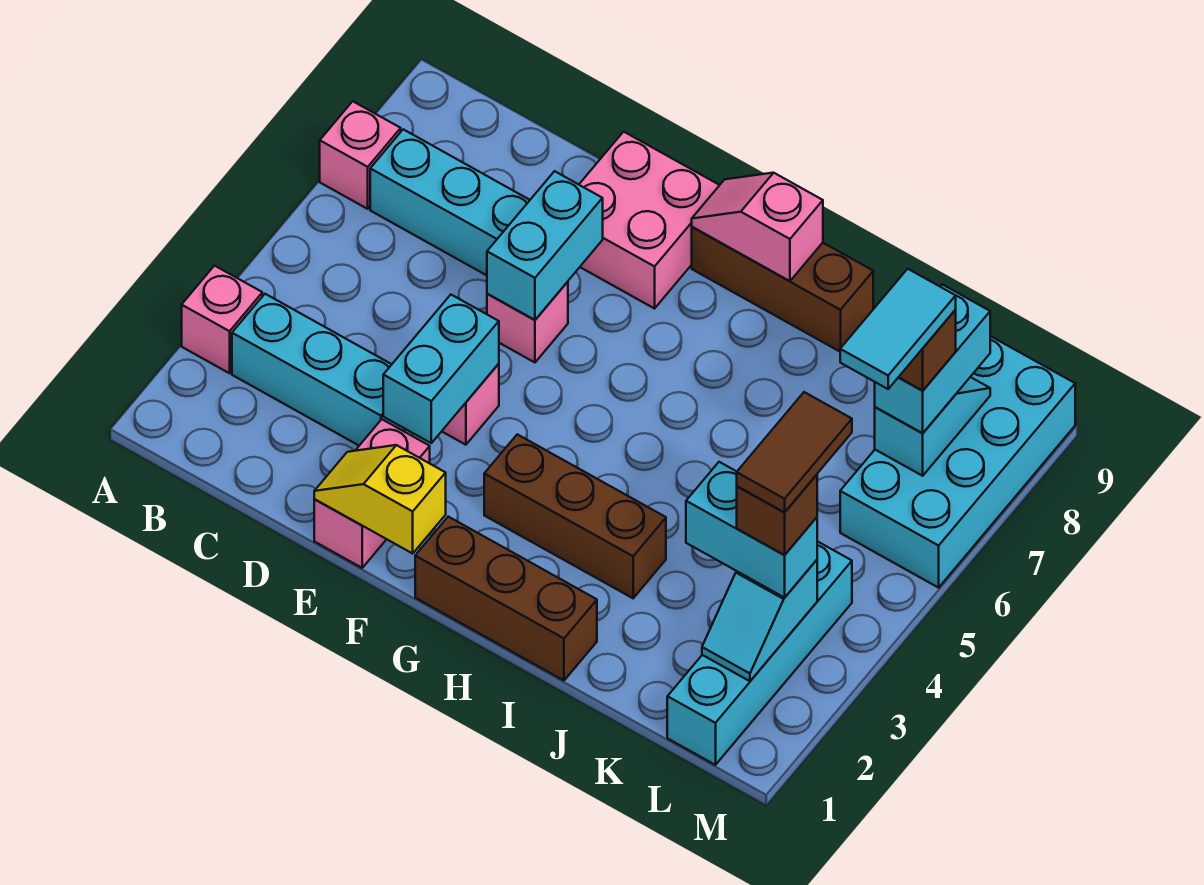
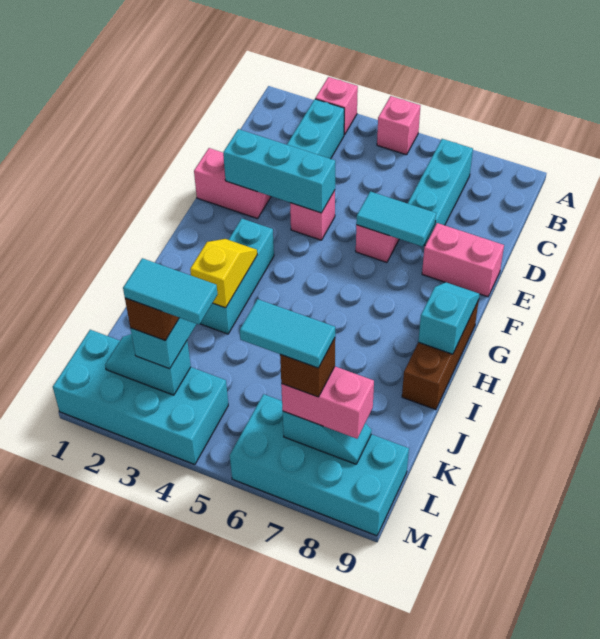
pink brick A7 level 1 -> pink brick A5 level 1
yellow slope E1:F1 level 2 top F -> yellow slope H3:I3 level 2 top I
cyan brick E3:E4 level 2 -> cyan brick E2:E4 level 2
cyan brick E6:E7 level 2 -> cyan tile E6:E7 level 2
pink brick E8:F9 level 1 -> pink brick E8:E9 level 1
brown brick G1:I1 level 1 -> none
brown brick G3:I3 level 1 -> cyan brick G3:I3 level 1
pink slope G9:H9 level 2 top H -> cyan slope G9:H9 level 2 top H
cyan brick L1:L4 level 1 -> cyan brick L1:M4 level 1
brown tile L3:L4 level 5 -> cyan tile L3:L4 level 5
cyan brick L7:L8 level 3 -> pink brick L7:L8 level 3

